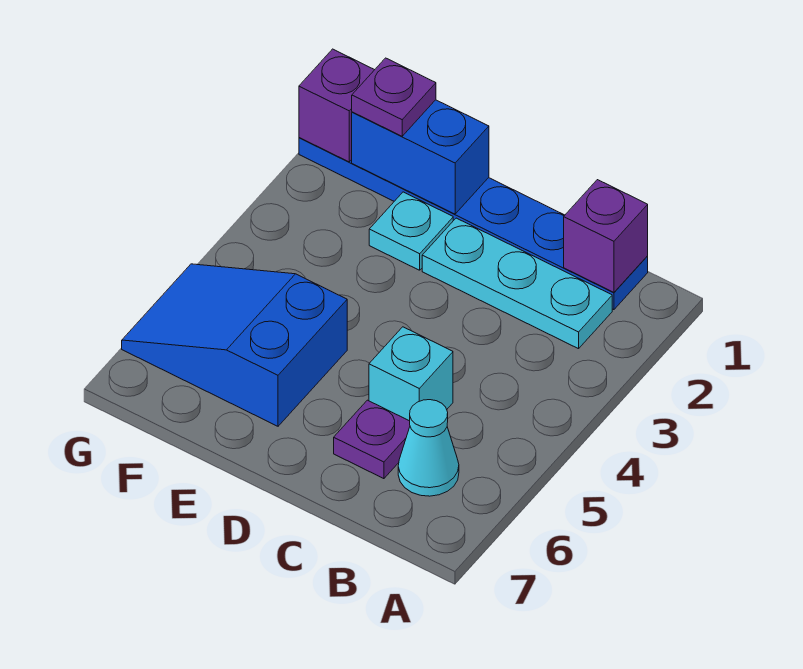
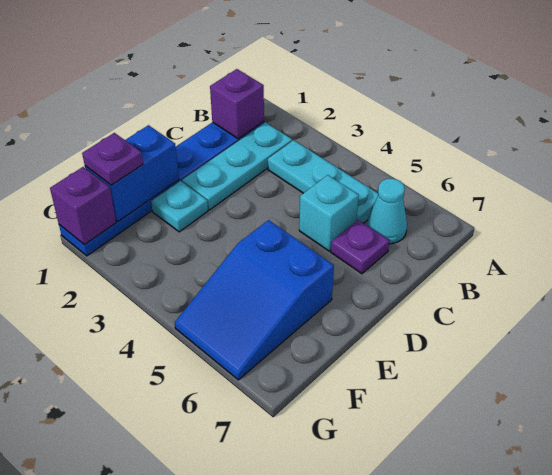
none -> cyan plate B3:B5 level 1

